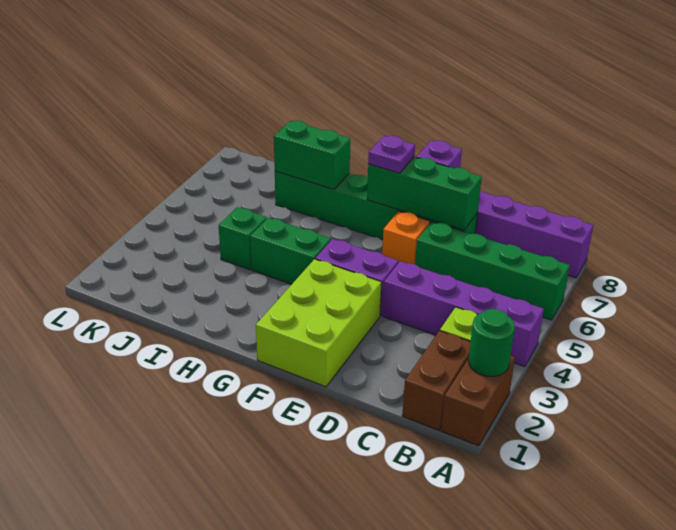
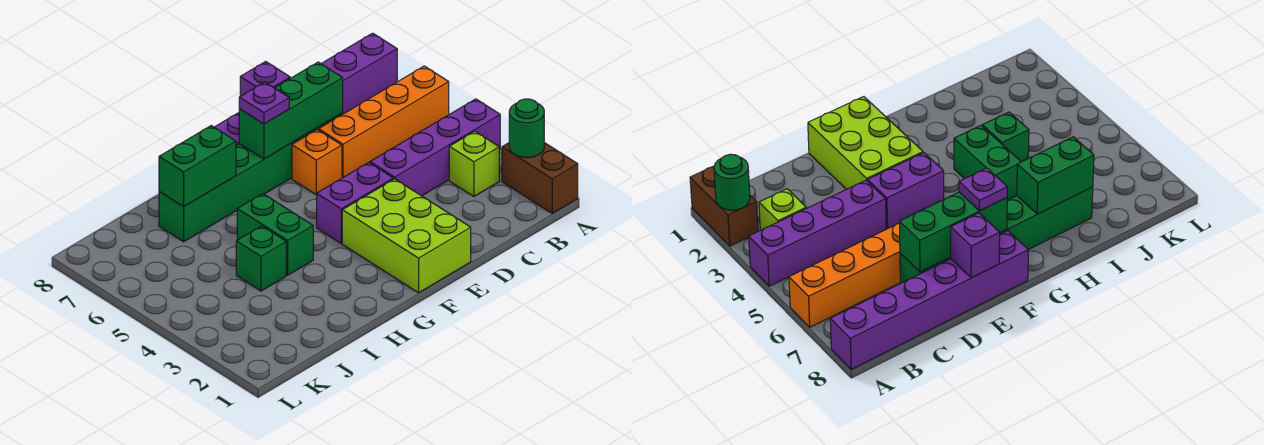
green brick A6:D6 level 1 -> orange brick A6:D6 level 1
brown brick B1:B2 level 1 -> none
green brick G4:H4 level 1 -> green brick H4:H5 level 1

